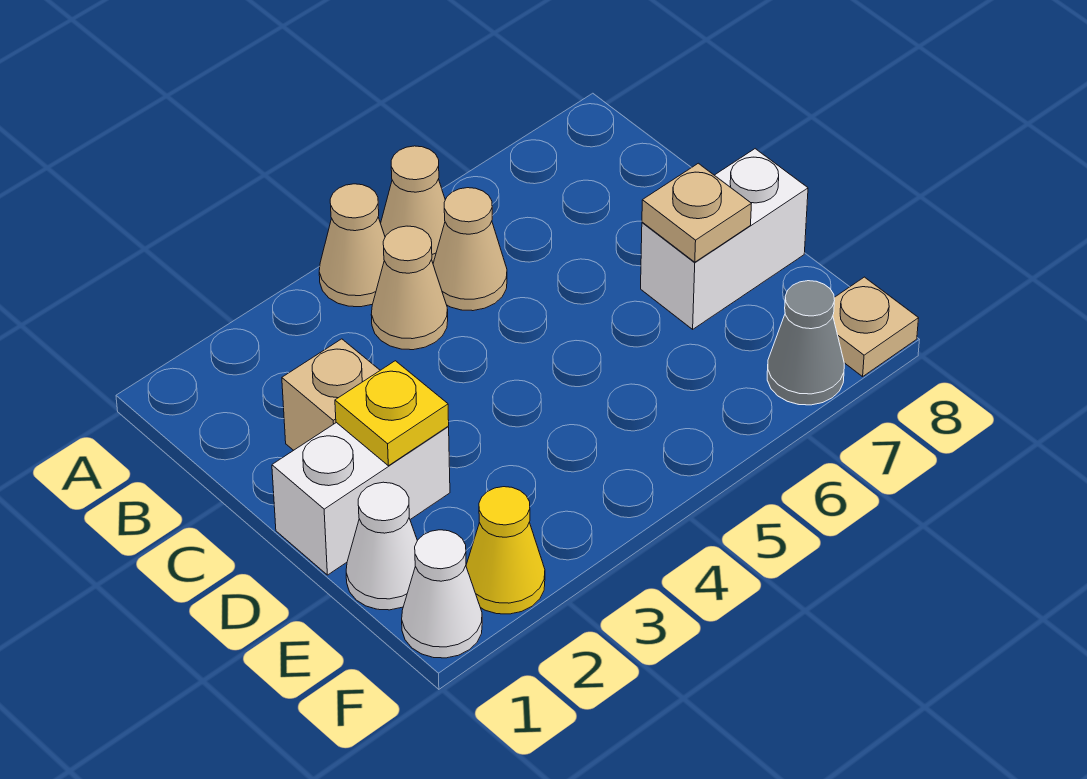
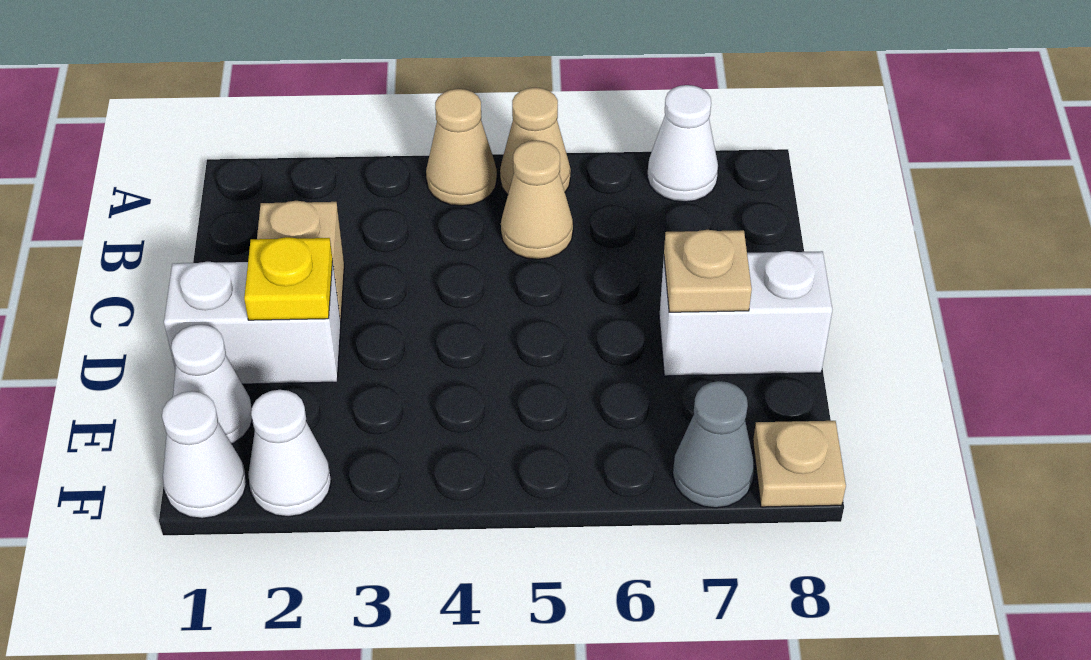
none -> white cone A7 level 1
tan cone B4 level 1 -> none
yellow cone F2 level 1 -> white cone F2 level 1

